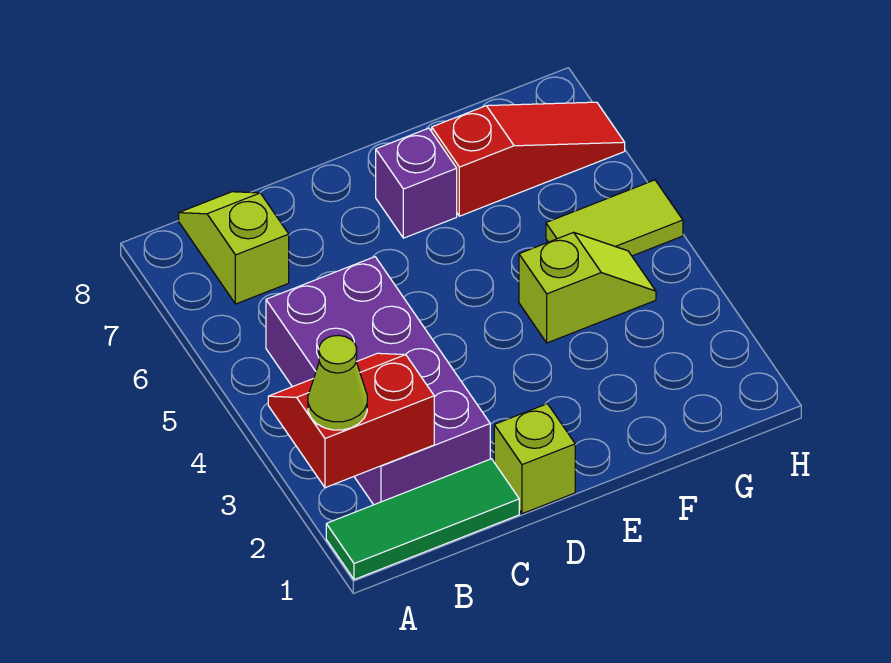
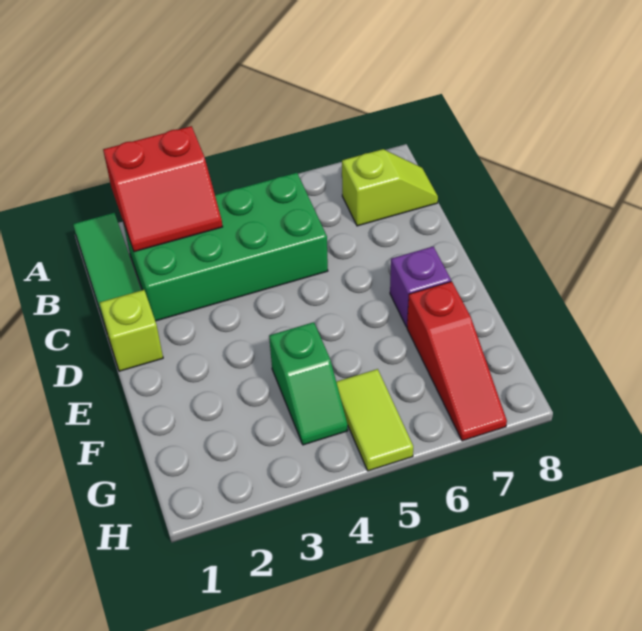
red slope A2:B3 level 2 top 2 -> red slope A2:B3 level 2 top A
lime cone A2 level 3 -> none
purple brick B2:C5 level 1 -> green brick B2:C5 level 1
lime slope F4:G4 level 1 top F -> green slope F4:G4 level 1 top F

